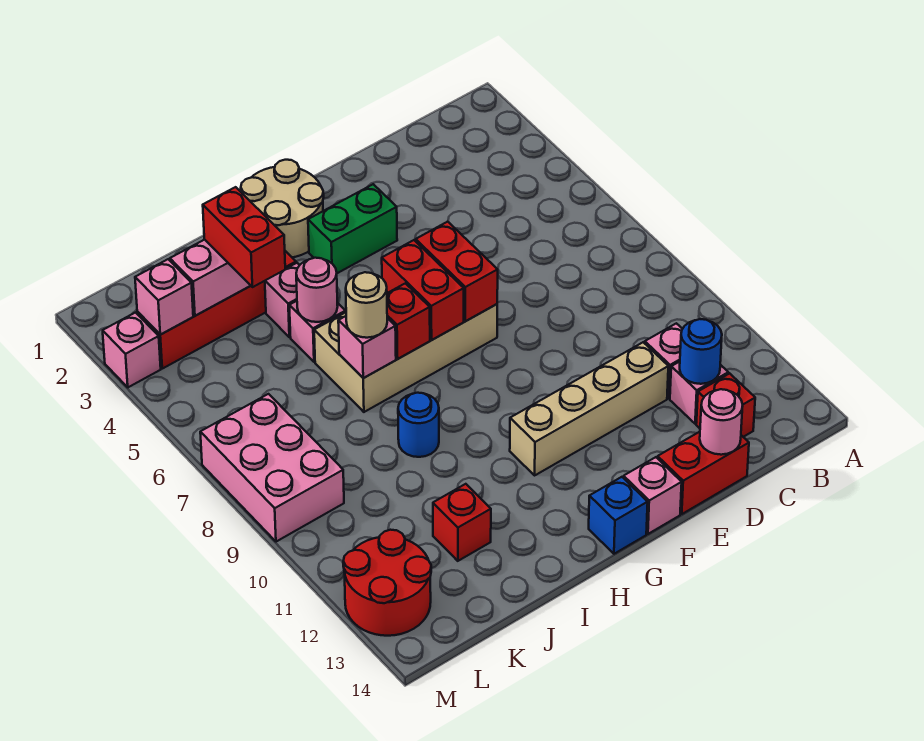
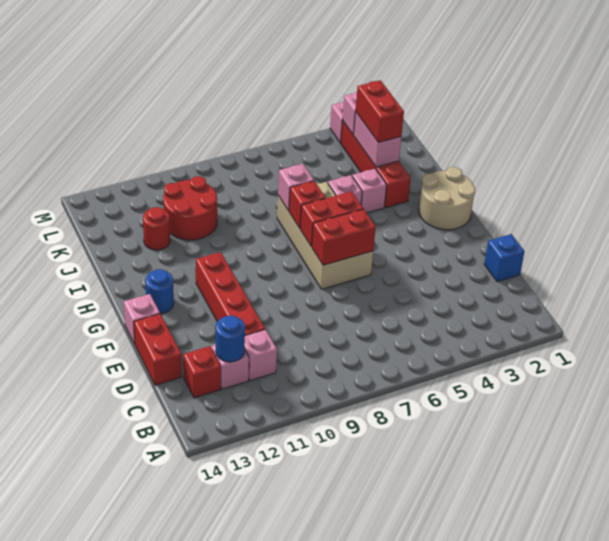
tan brick D11:G11 level 1 -> red brick D11:G11 level 1
pink round brick D14 level 2 -> none
green brick F3:G3 level 1 -> none
blue brick G14 level 1 -> blue brick D1 level 1
pink round brick I5 level 2 -> none
tan round brick I7 level 3 -> none
blue round brick I9 level 1 -> blue round brick G13 level 1
red brick J3:J4 level 3 -> red brick J3:K3 level 3
red brick J12 level 1 -> red round brick J12 level 1
pink brick L7:M9 level 1 -> none
red round brick L12:M13 level 1 -> red round brick J10:K11 level 1

